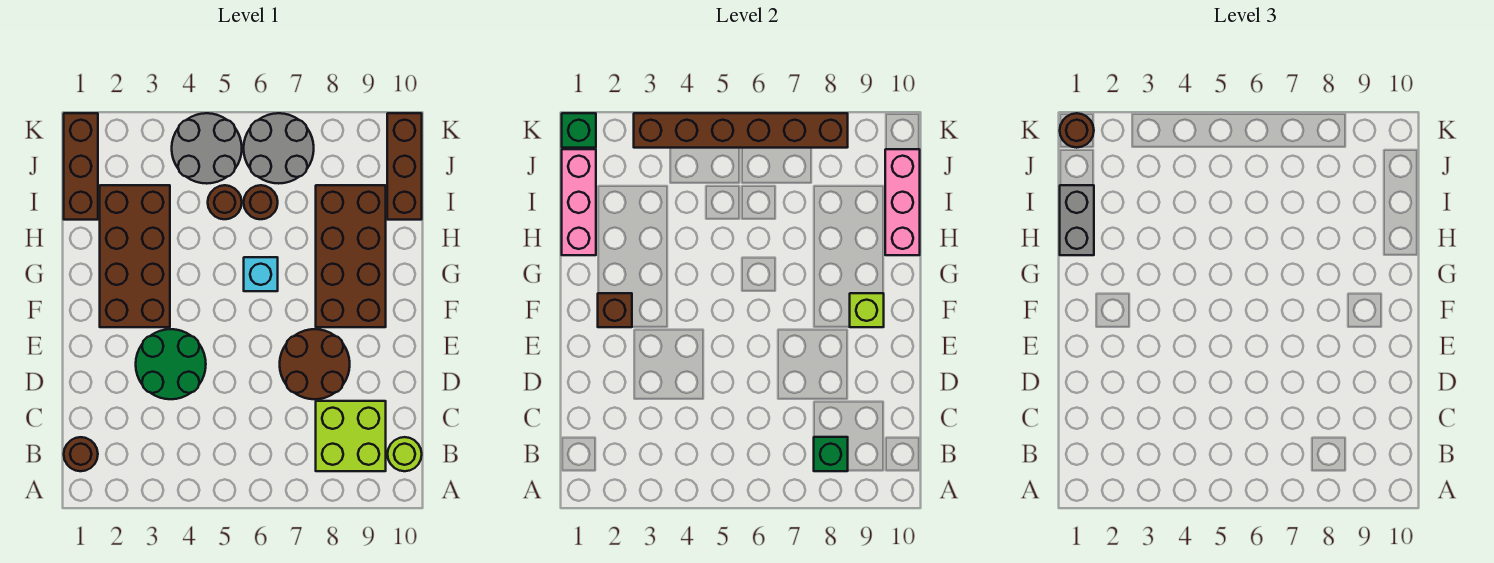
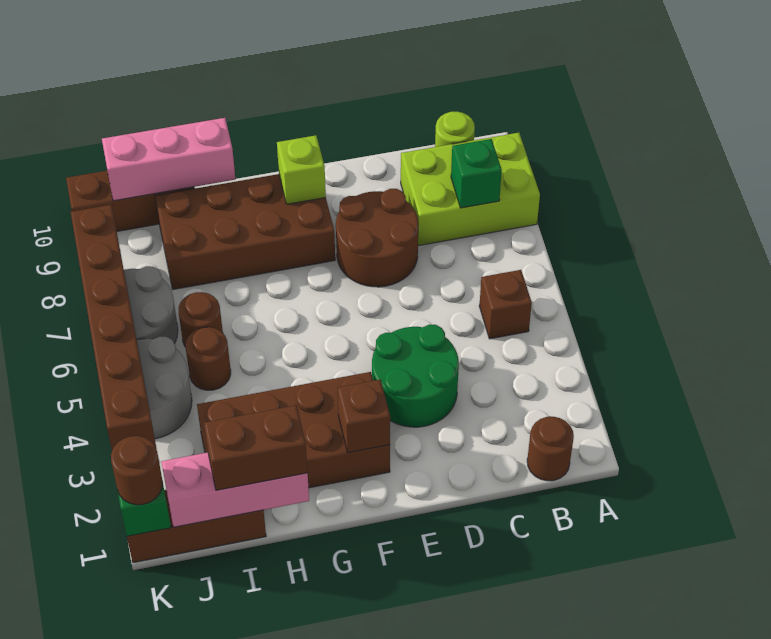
none -> brown brick B5 level 1
lime brick B8:C9 level 1 -> lime brick A8:C9 level 1
cyan brick G6 level 1 -> none
grey brick H1:I1 level 3 -> brown brick H1:I1 level 3

